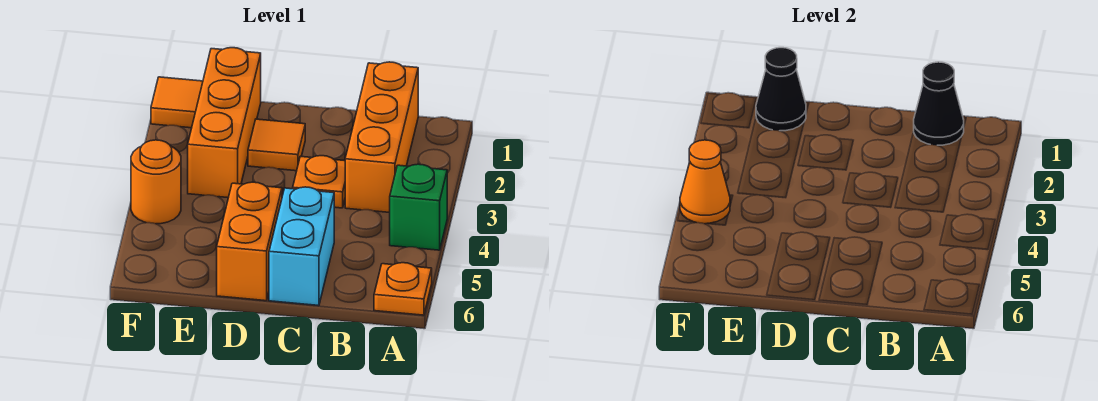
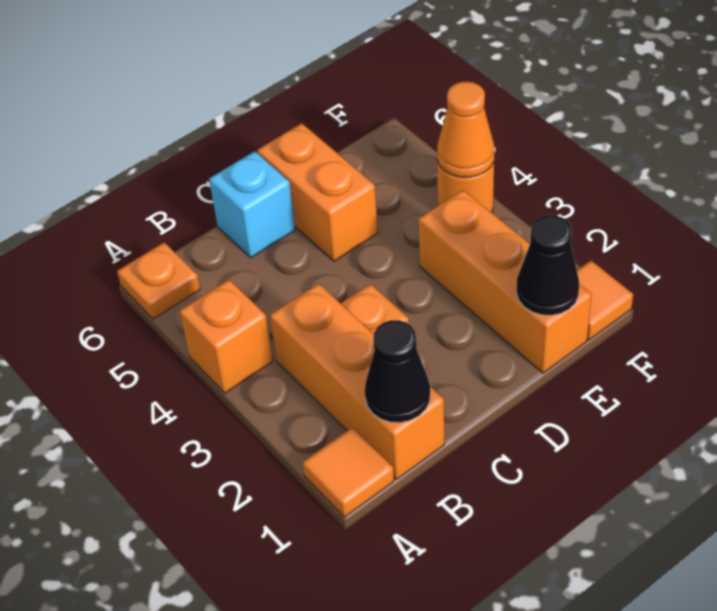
green brick A4 level 1 -> orange brick A4 level 1
cyan brick C5:C6 level 1 -> cyan brick C6 level 1
orange tile D2 level 1 -> orange tile A1 level 1

